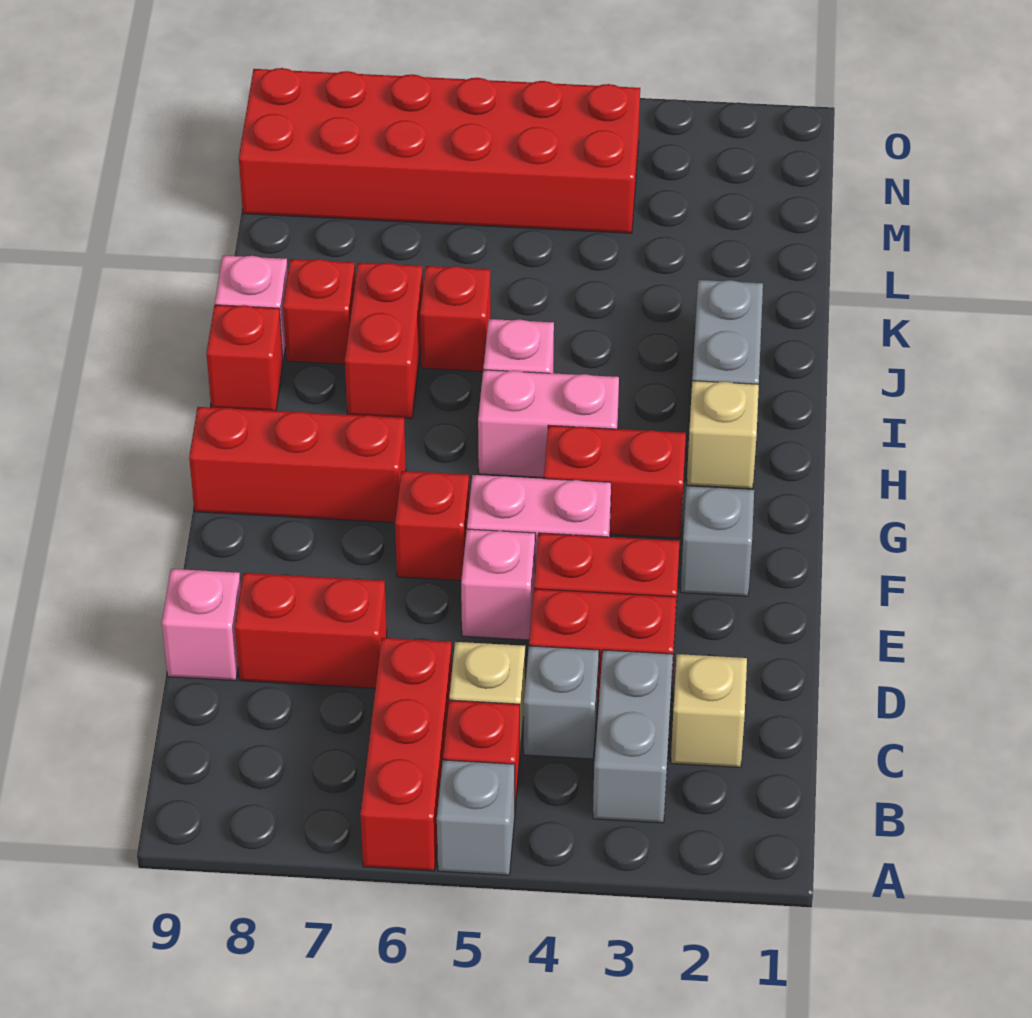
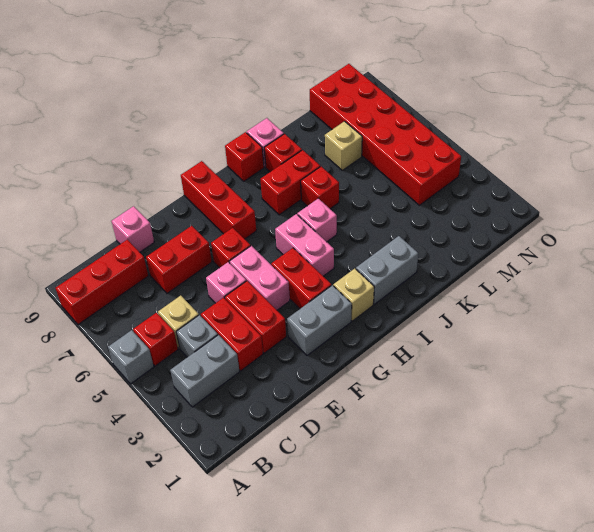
red brick A6:C6 level 1 -> red brick A8:C8 level 1
tan brick C2 level 1 -> tan brick L7 level 1
red brick D7:D8 level 1 -> red brick D7:E7 level 1
grey brick F2 level 1 -> grey brick F2:G2 level 1

